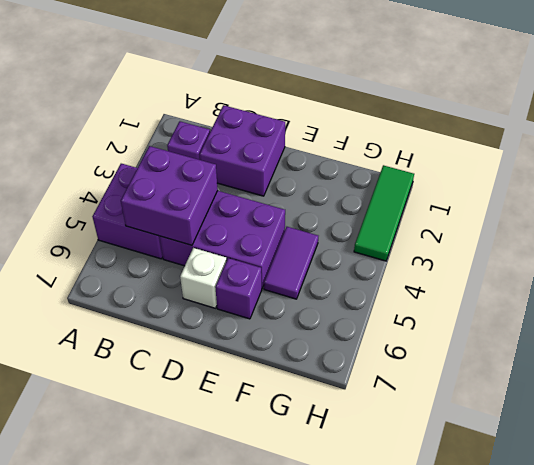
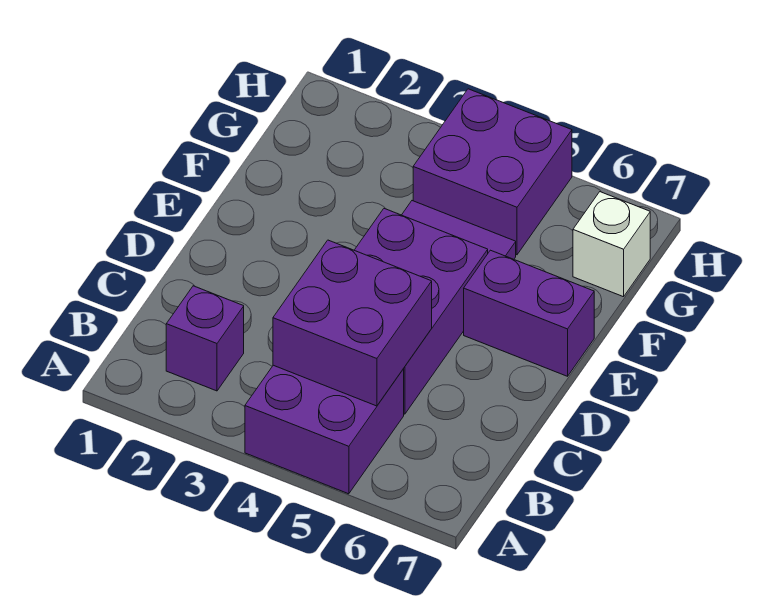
purple brick C1:D2 level 1 -> purple brick G4:H5 level 1
white brick D6 level 1 -> white brick G7 level 1
purple brick E6 level 1 -> purple brick E6:E7 level 1
green tile H1:H3 level 1 -> none

